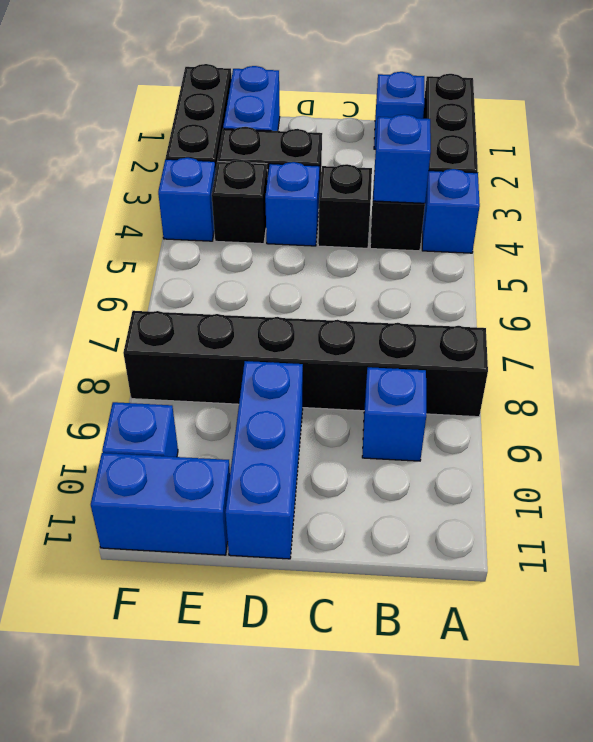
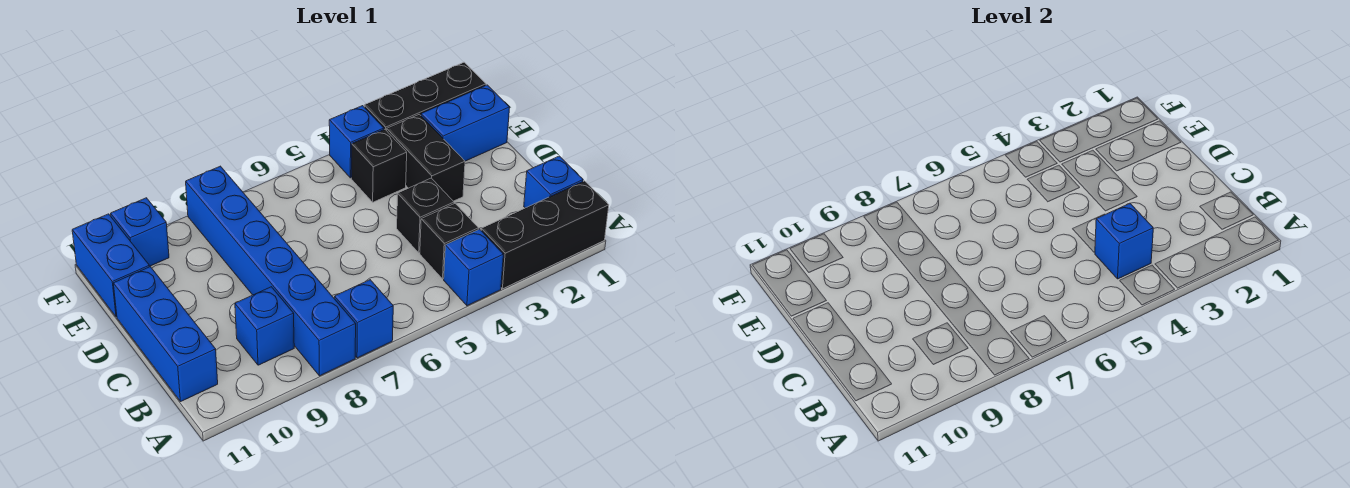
black brick A8:F8 level 1 -> blue brick A8:F8 level 1
blue brick D4 level 1 -> blue brick A7 level 1
blue brick D9:D11 level 1 -> blue brick B11:D11 level 1

